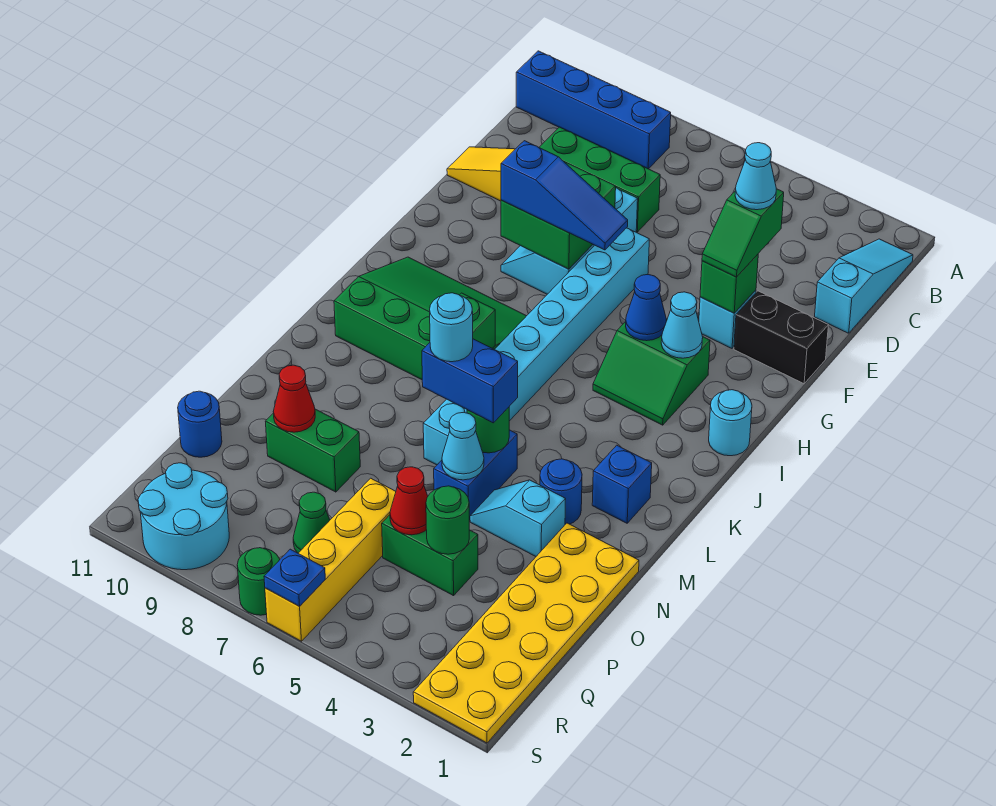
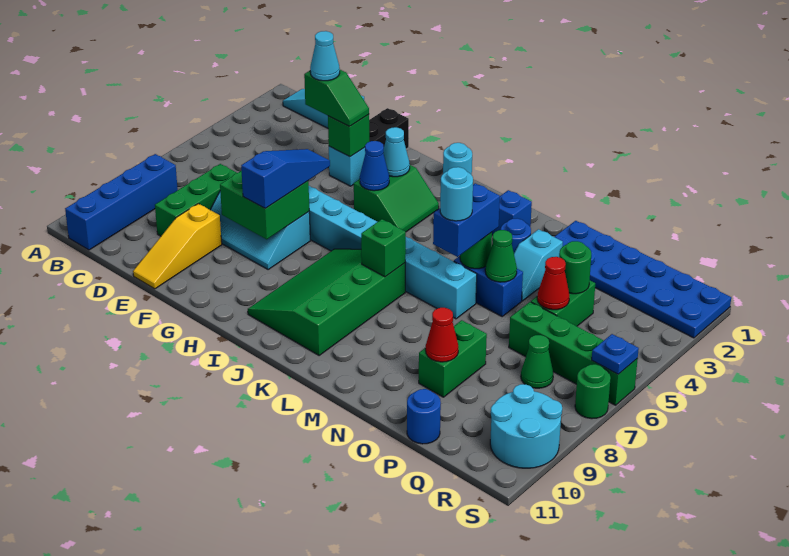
yellow plate N1:S2 level 1 -> blue plate N1:S2 level 1
cyan cone N5 level 2 -> green cone N5 level 2
yellow brick P6:S6 level 1 -> green brick P6:S6 level 1

